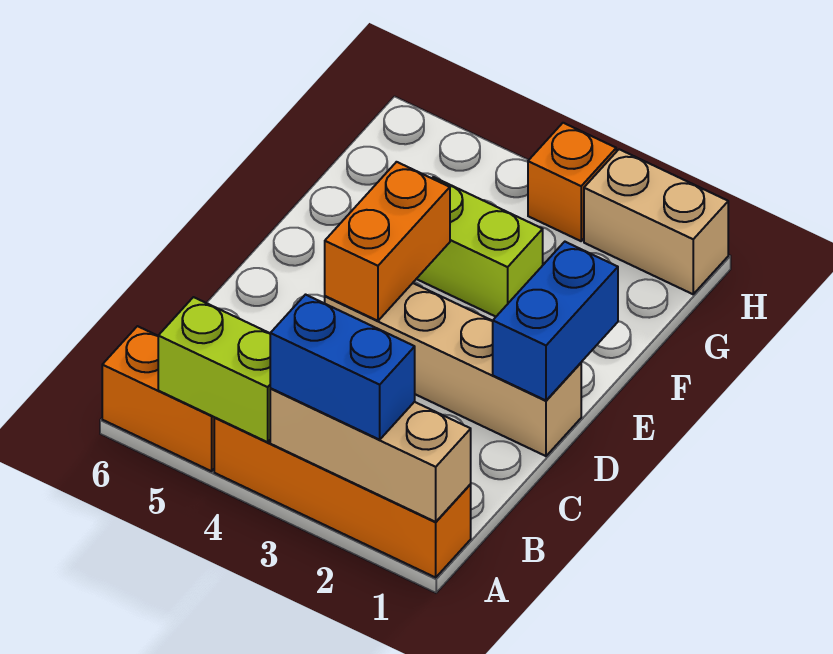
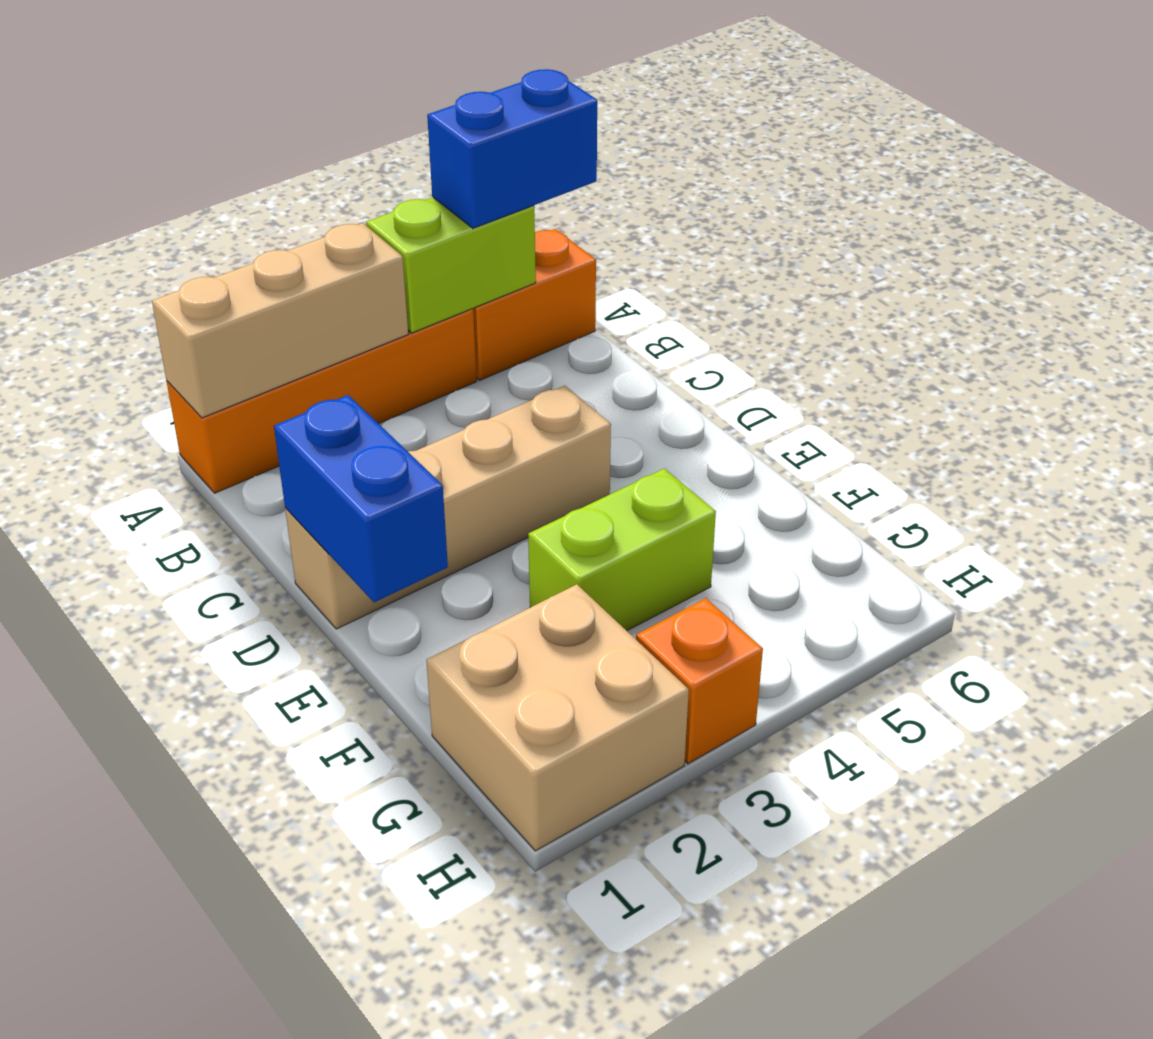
blue brick A2:A3 level 3 -> blue brick A5:A6 level 3
orange brick D4:E4 level 2 -> none
tan brick H1:H2 level 1 -> tan brick G1:H2 level 1

